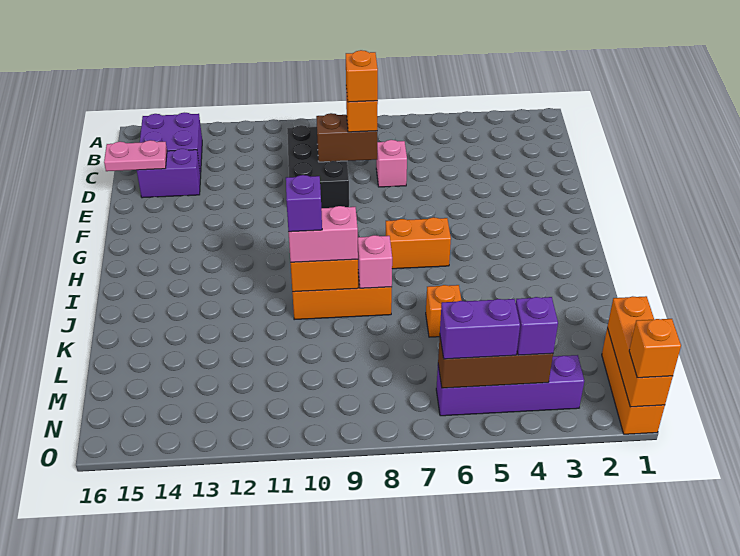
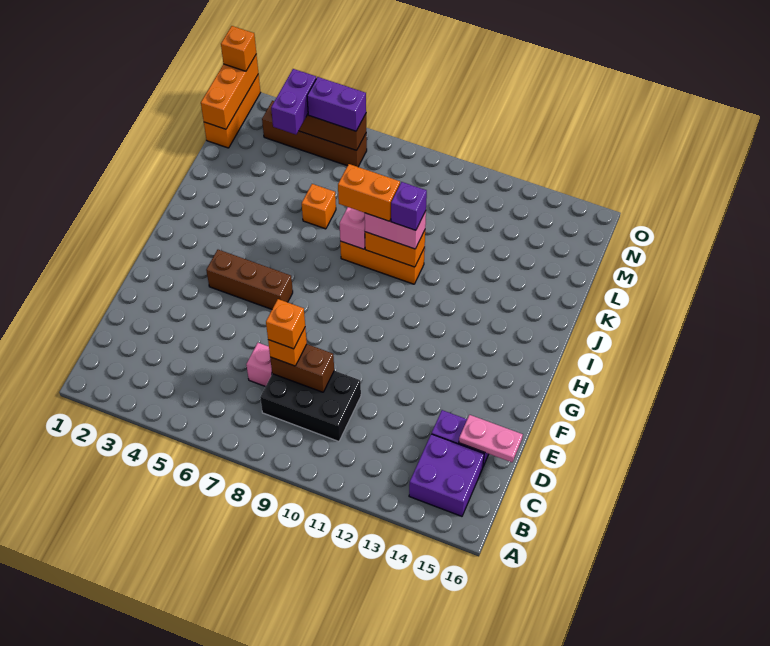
black brick C9:E10 level 1 -> black brick C8:D10 level 1
none -> brown brick G4:G6 level 1
orange brick H6:H7 level 1 -> orange brick J8:J9 level 4
purple brick N3:N6 level 1 -> brown brick N3:N6 level 1
purple brick N4 level 3 -> purple brick M4:N4 level 3

